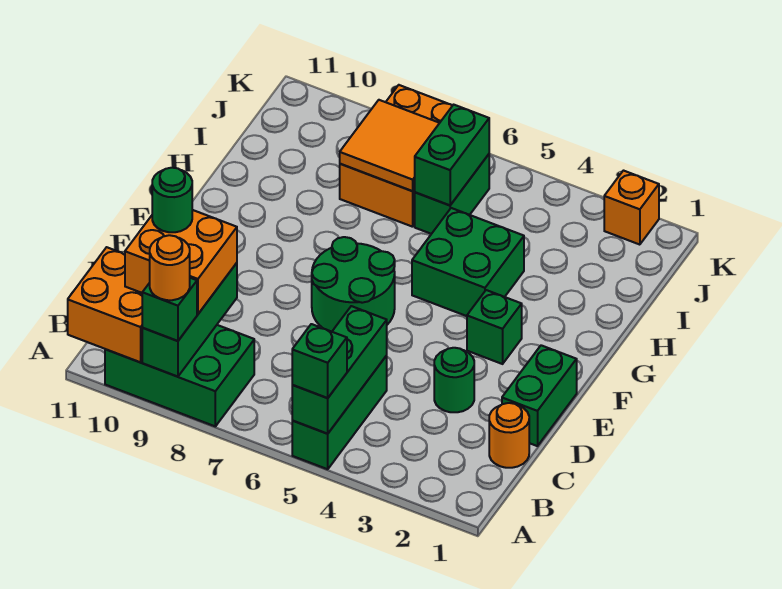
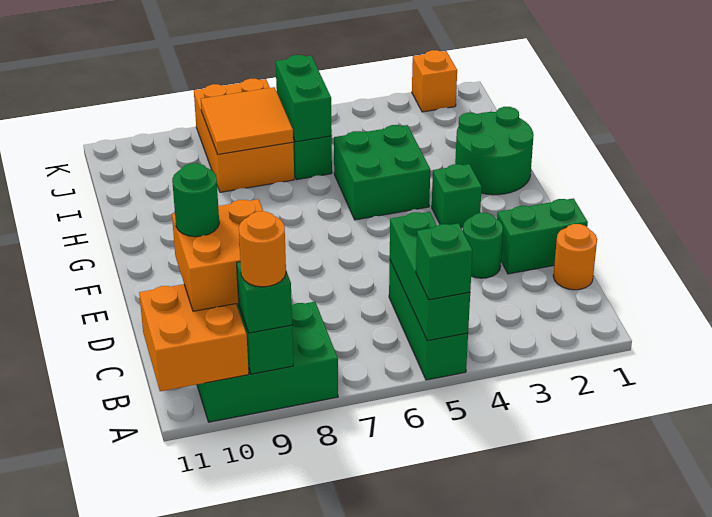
green brick D1:E1 level 1 -> green brick D1:D2 level 1
green round brick E6:F7 level 1 -> green round brick G1:H2 level 1

